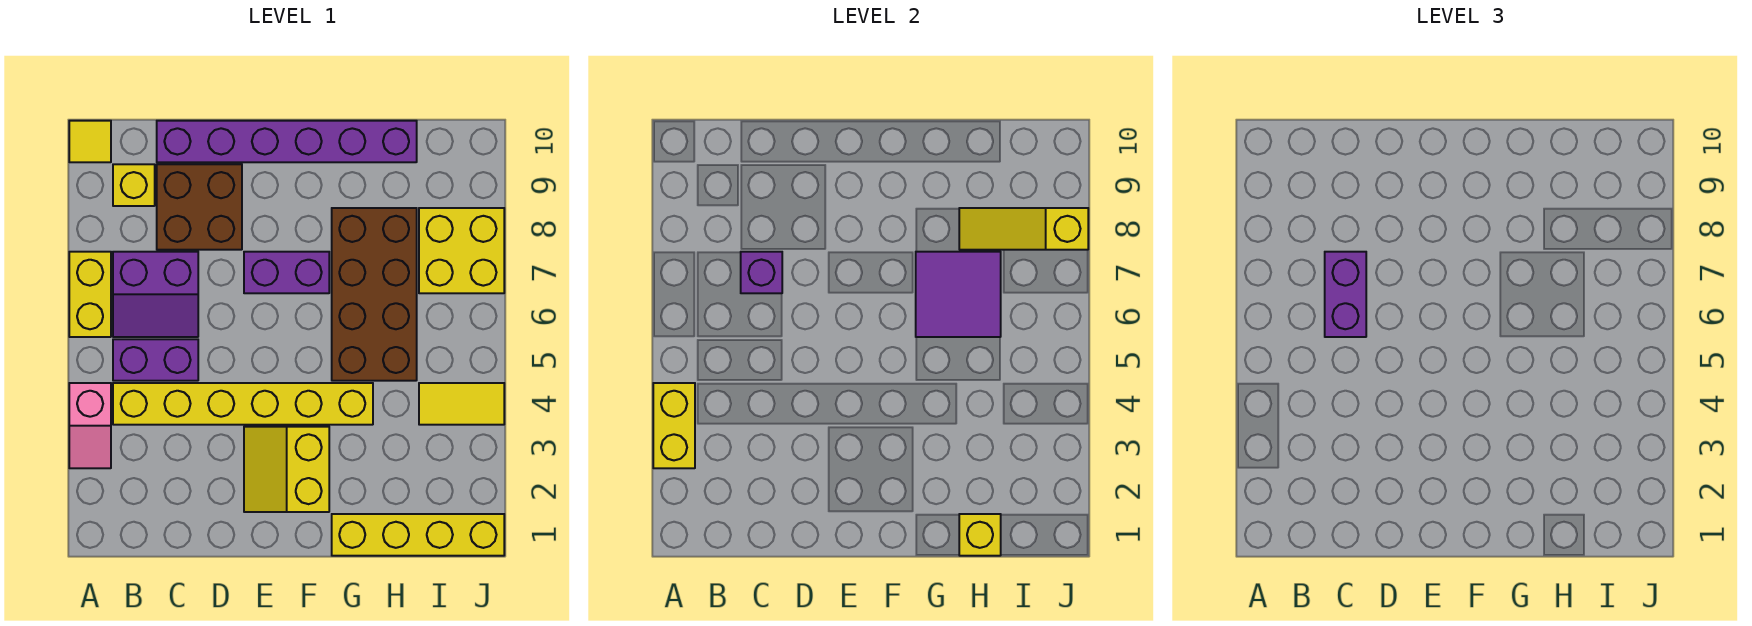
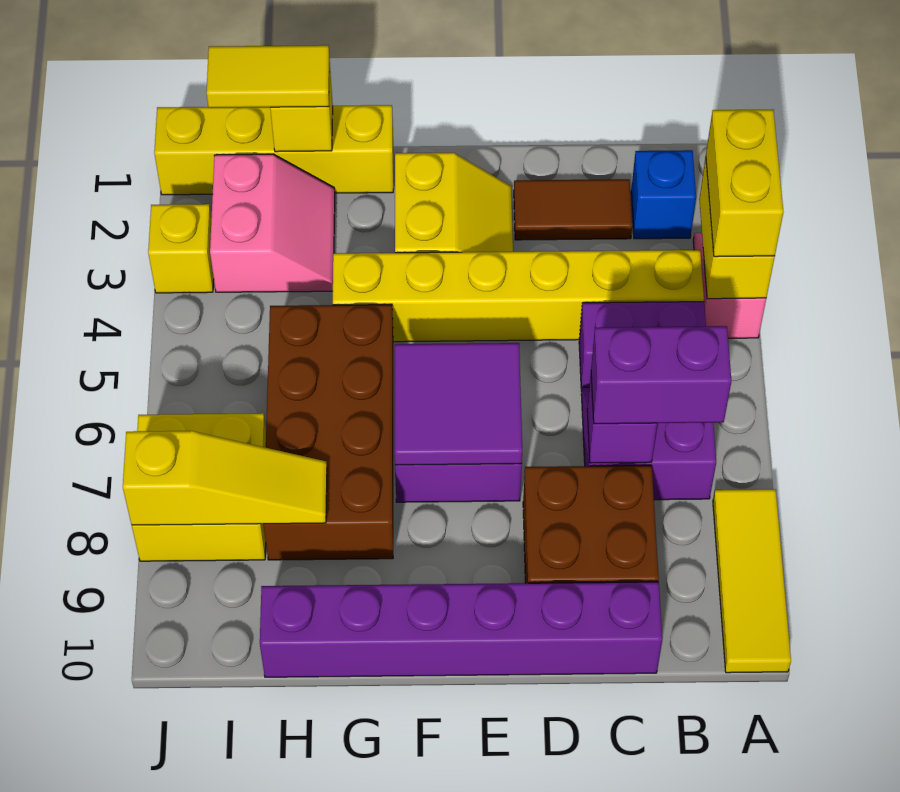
yellow brick A6:A7 level 1 -> yellow brick A3:A4 level 3
yellow tile A10 level 1 -> yellow tile A8:A10 level 1
none -> blue brick B2 level 1
yellow brick B9 level 1 -> yellow brick J3 level 1
none -> brown tile C2:D2 level 1
purple brick C6:C7 level 3 -> purple brick B7:C7 level 3
purple tile G6:H7 level 2 -> purple tile E6:F7 level 2
none -> pink slope H2:I3 level 1 top I
yellow tile I4:J4 level 1 -> yellow tile H1:I1 level 3

